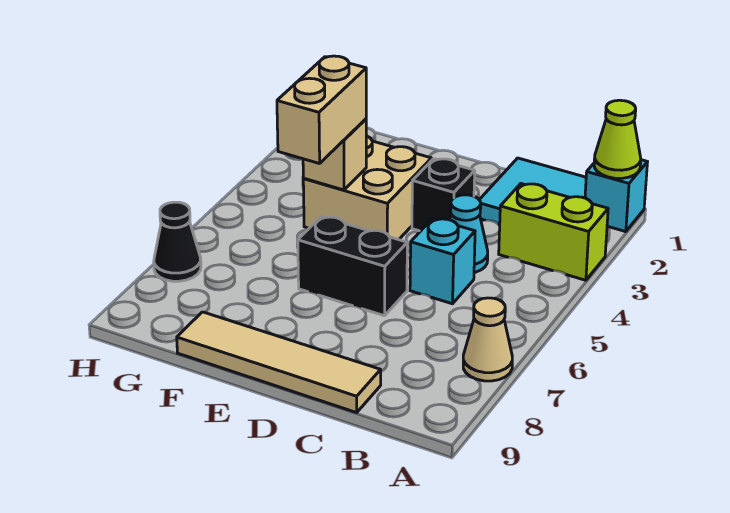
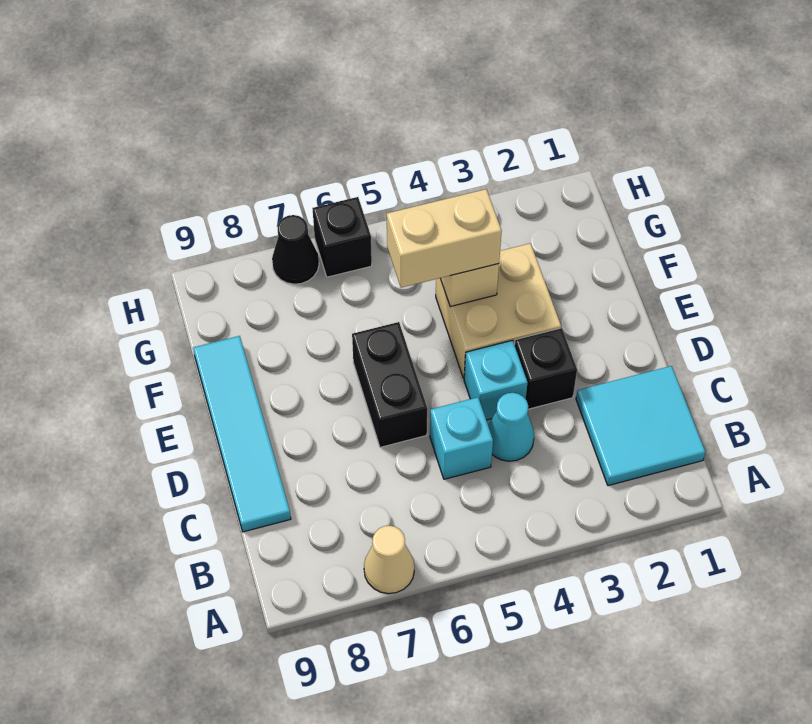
cyan brick A1 level 1 -> cyan brick D4 level 1
lime cone A1 level 2 -> none
lime brick A3:B3 level 1 -> none
tan tile C9:F9 level 1 -> cyan tile C9:F9 level 1
none -> black brick H6 level 1

